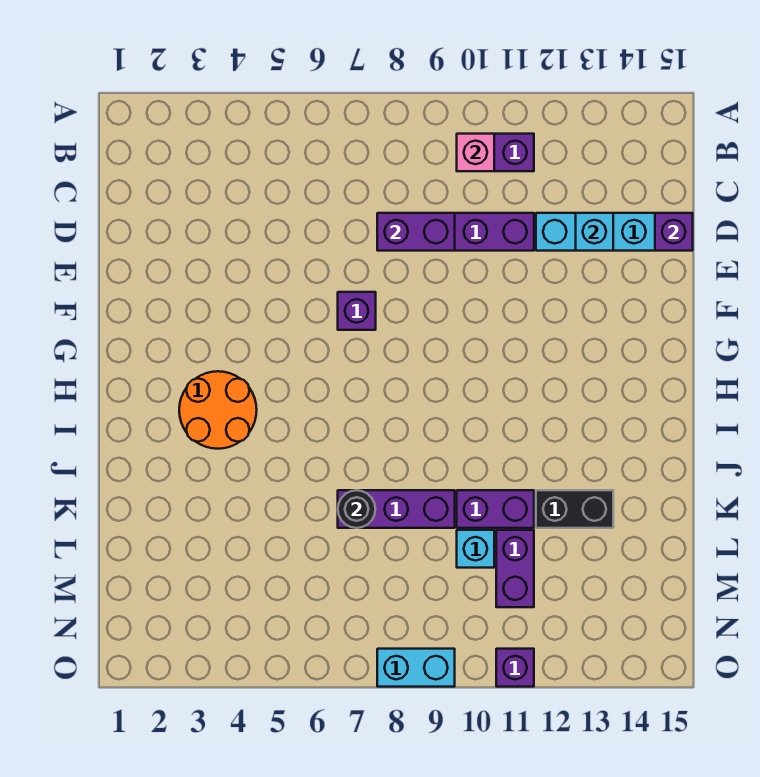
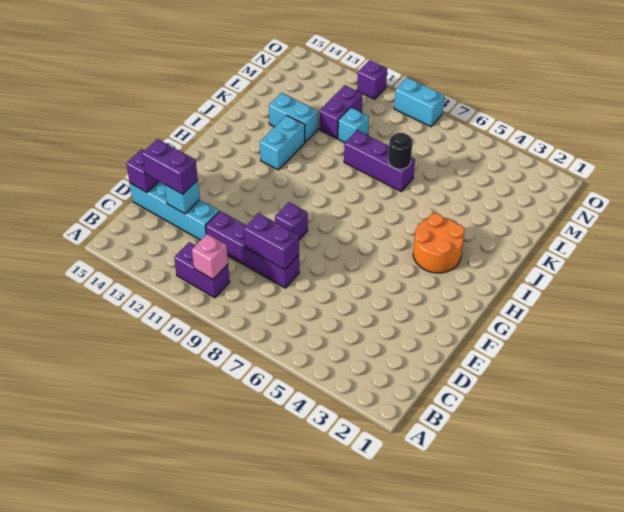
purple brick F7 level 1 -> purple brick F9 level 1
none -> cyan brick I12:J12 level 1
purple brick K10:K11 level 1 -> purple brick D13:D14 level 3
black brick K12:K13 level 1 -> cyan brick K12:K13 level 1

